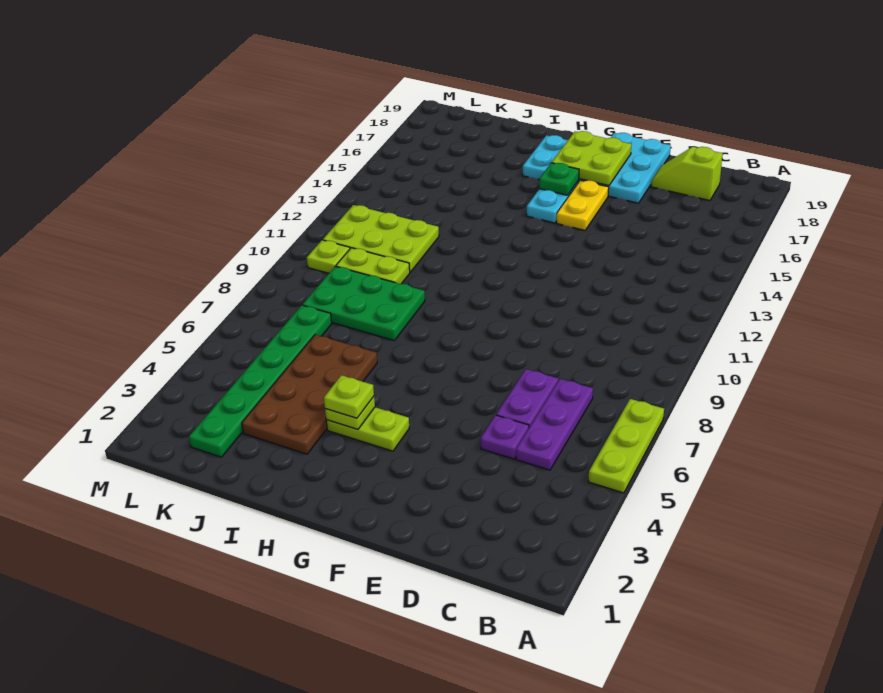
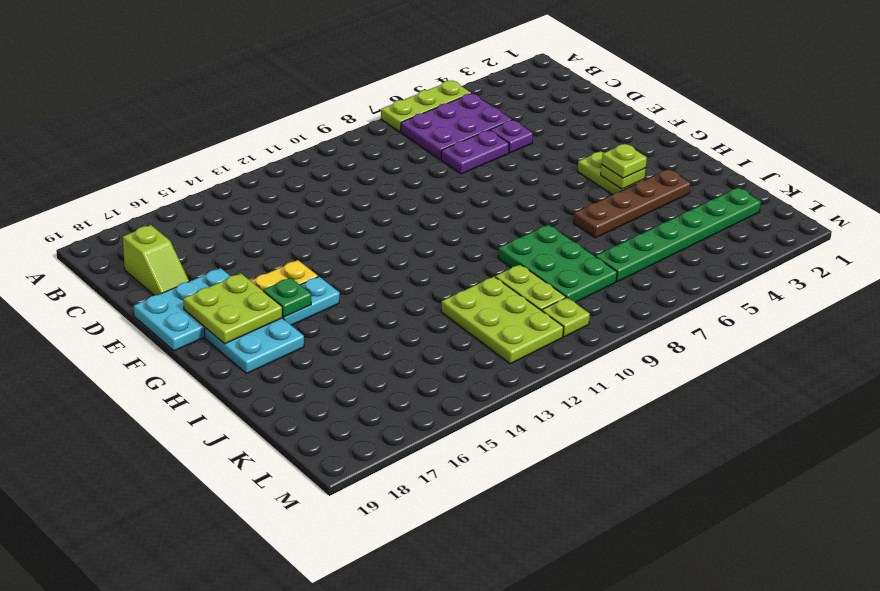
purple plate C5:C7 level 1 -> purple plate B5:C7 level 1
brown plate I3:J6 level 1 -> brown plate I3:I6 level 1

